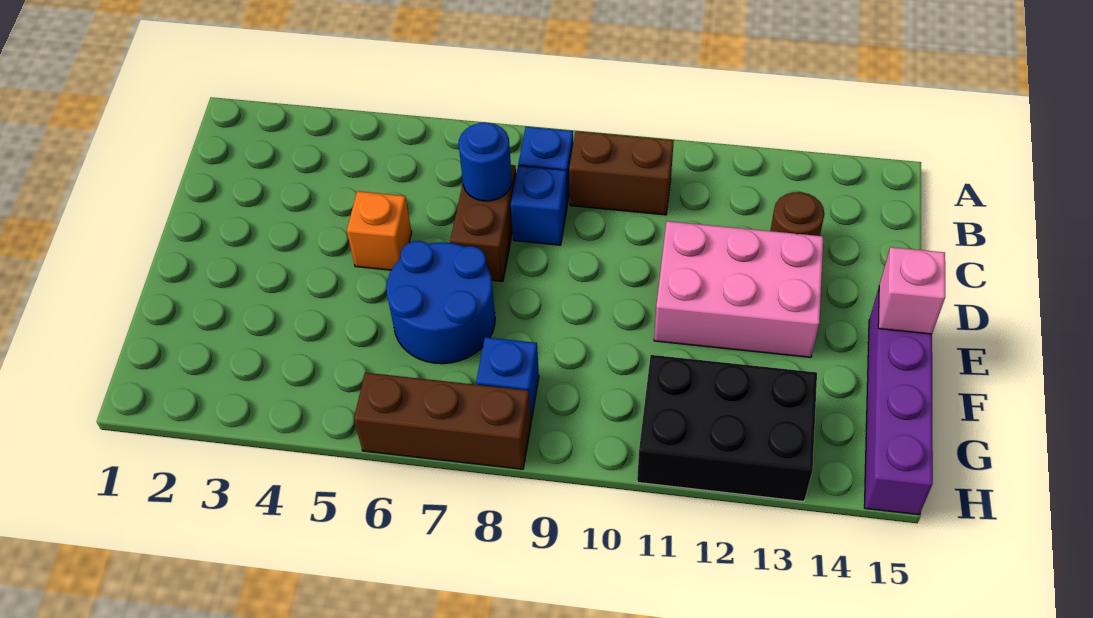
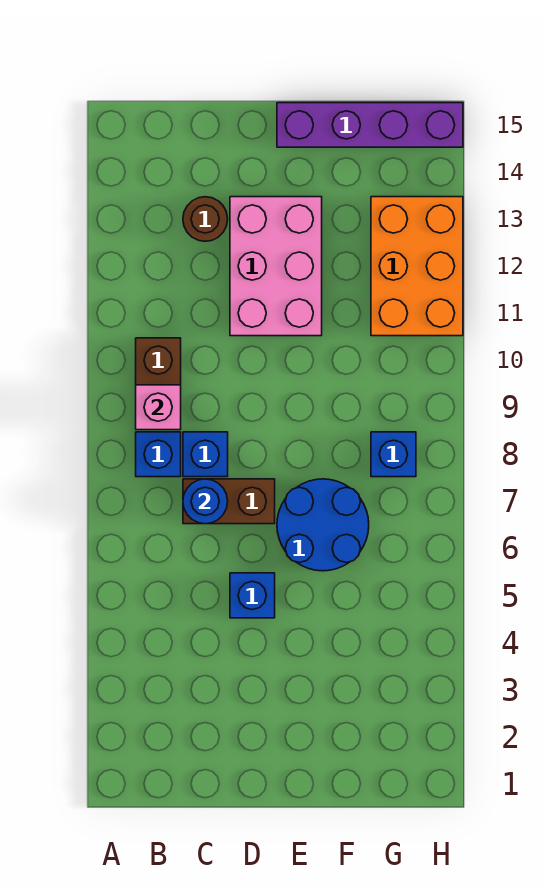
orange brick D5 level 1 -> blue brick D5 level 1
pink brick E15 level 2 -> pink brick B9 level 2
black brick G11:H13 level 1 -> orange brick G11:H13 level 1
brown brick H6:H8 level 1 -> none

